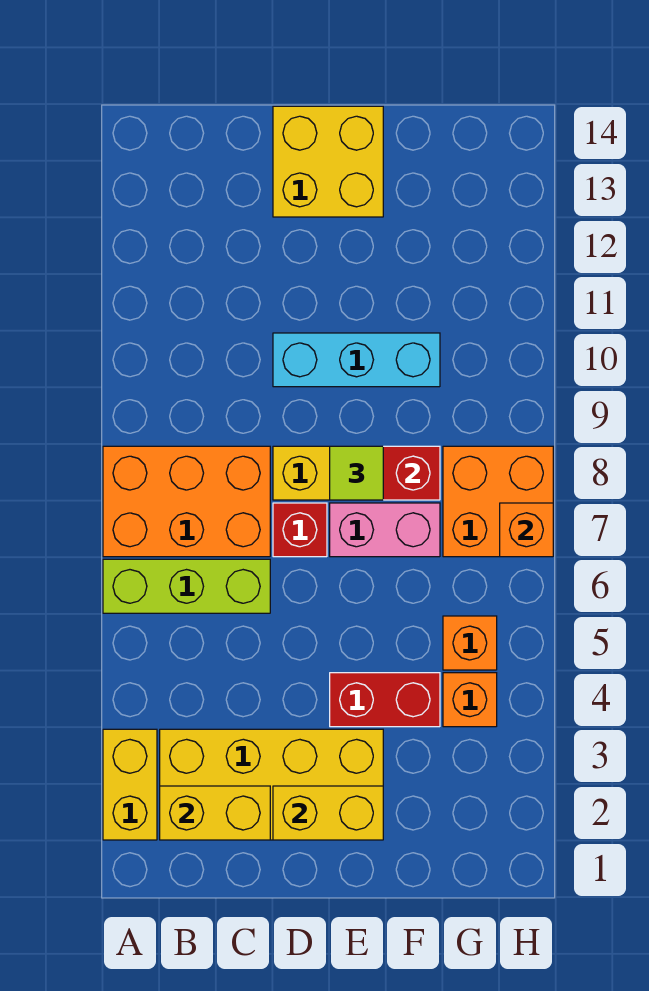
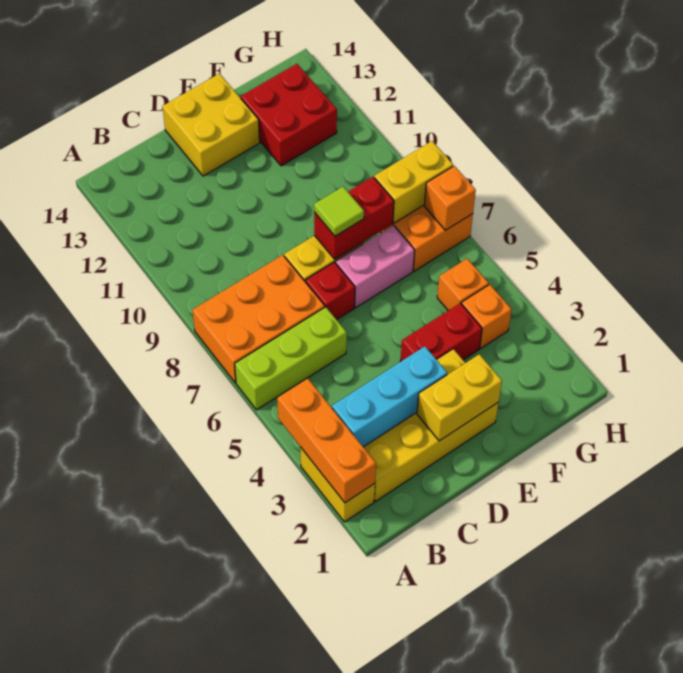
none -> orange brick A2:A4 level 2
yellow brick B2:C2 level 2 -> yellow brick G8:H8 level 2
cyan brick D10:F10 level 1 -> cyan brick B3:D3 level 2
none -> red brick F12:G13 level 1

